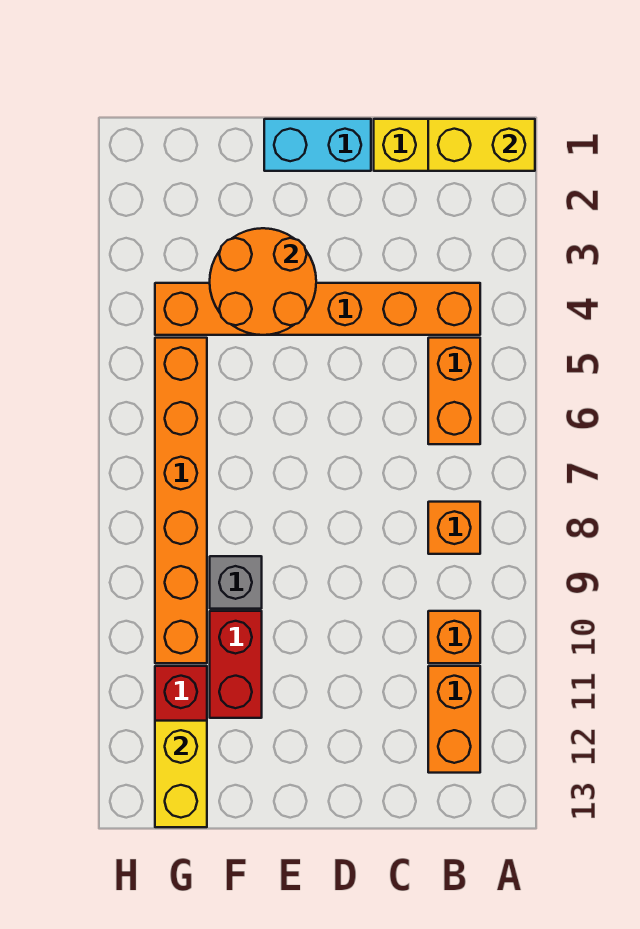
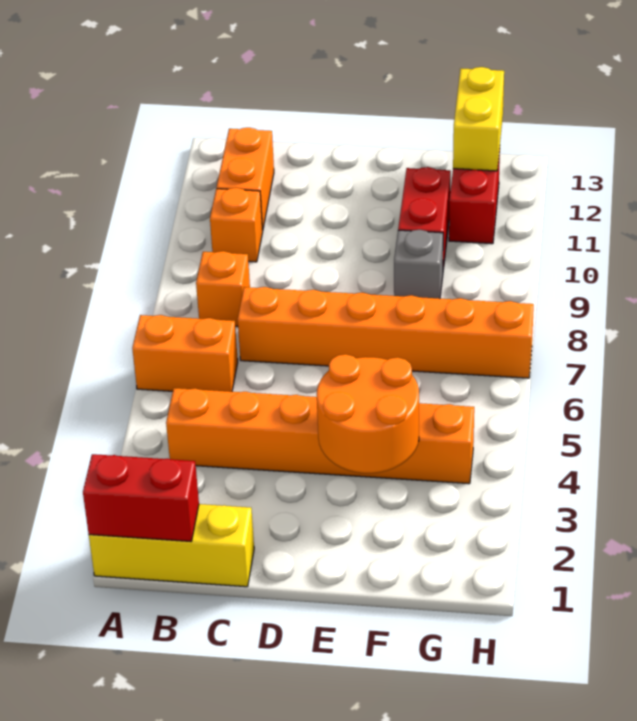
yellow brick A1:B1 level 2 -> red brick A1:B1 level 2
orange brick B5:B6 level 1 -> orange brick A6:B6 level 1
cyan brick D1:E1 level 1 -> none
orange brick G5:G10 level 1 -> orange brick C7:H7 level 1

